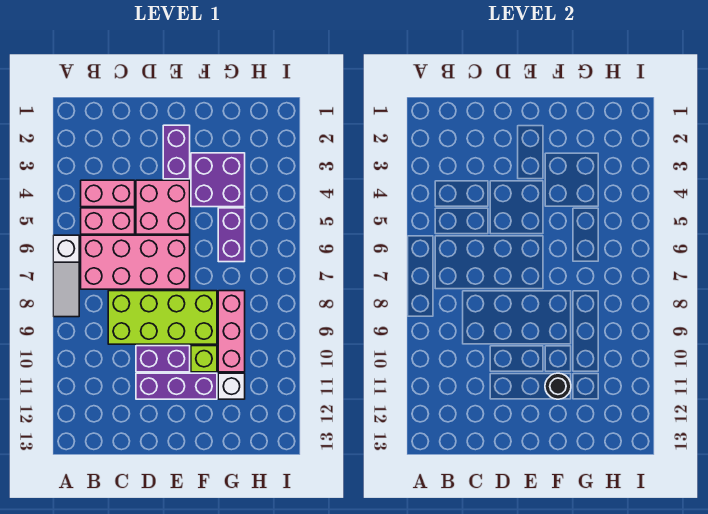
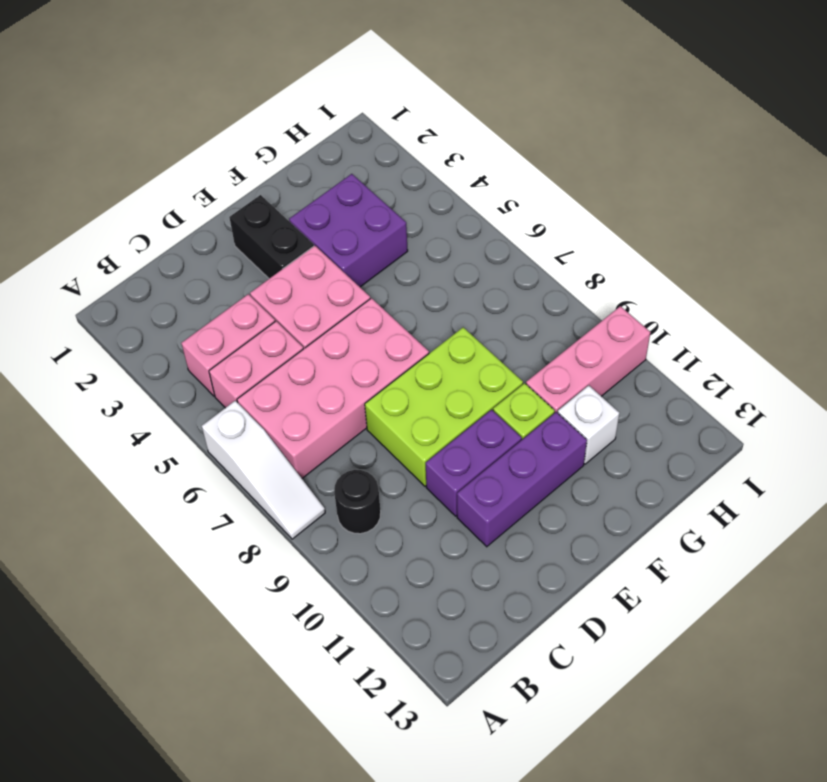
lime brick C8:F9 level 1 -> lime brick D8:F9 level 1
purple brick E2:E3 level 1 -> black brick E2:E3 level 1
black round brick F11 level 2 -> black round brick B9 level 1
purple brick G5:G6 level 1 -> none
pink brick G8:G10 level 1 -> pink brick G10:I10 level 1

